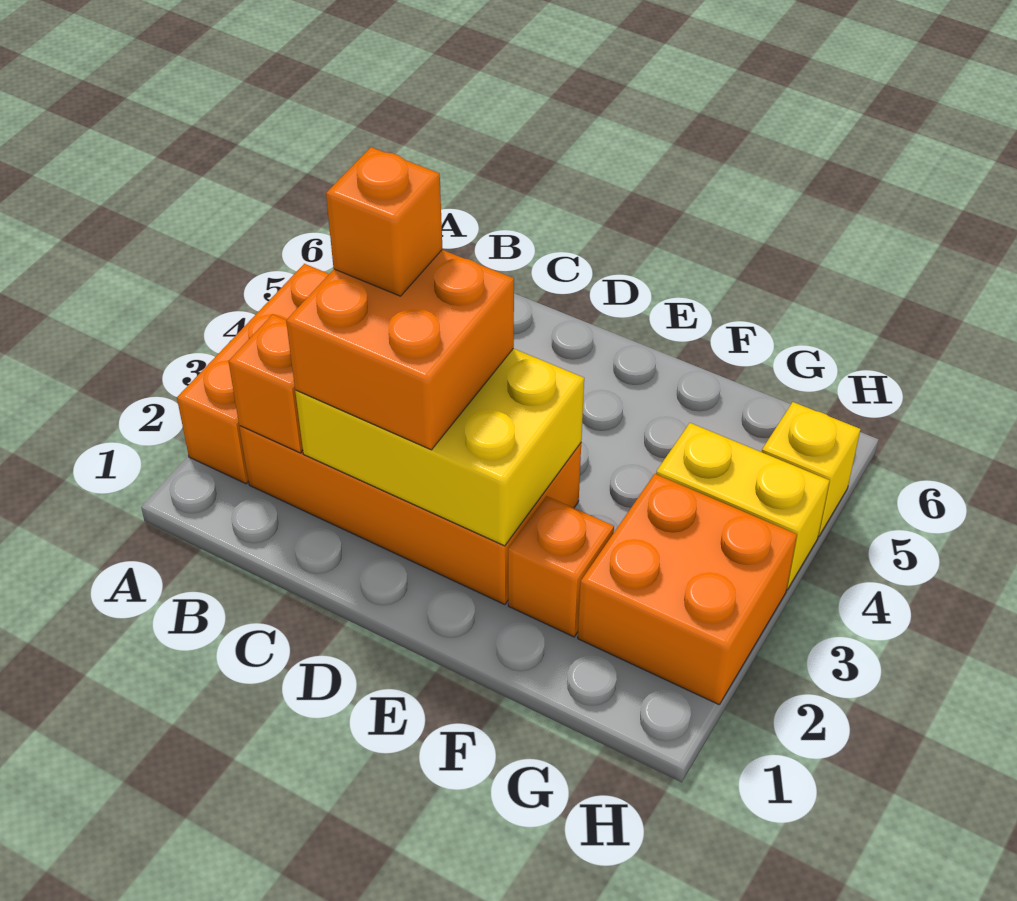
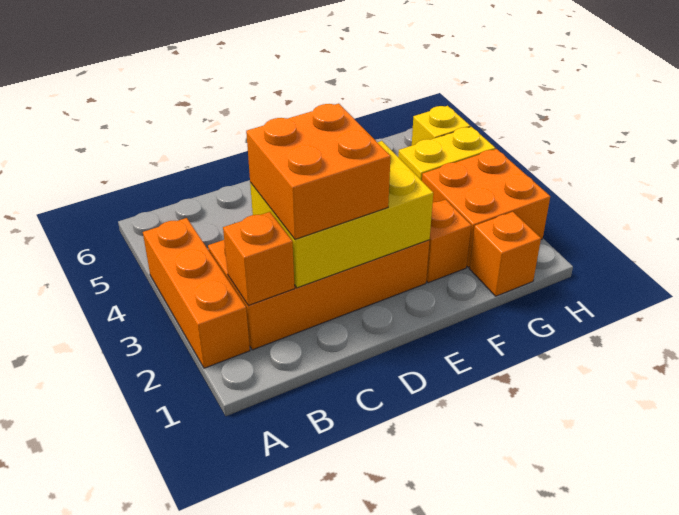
orange brick C3 level 4 -> orange brick G1 level 1

